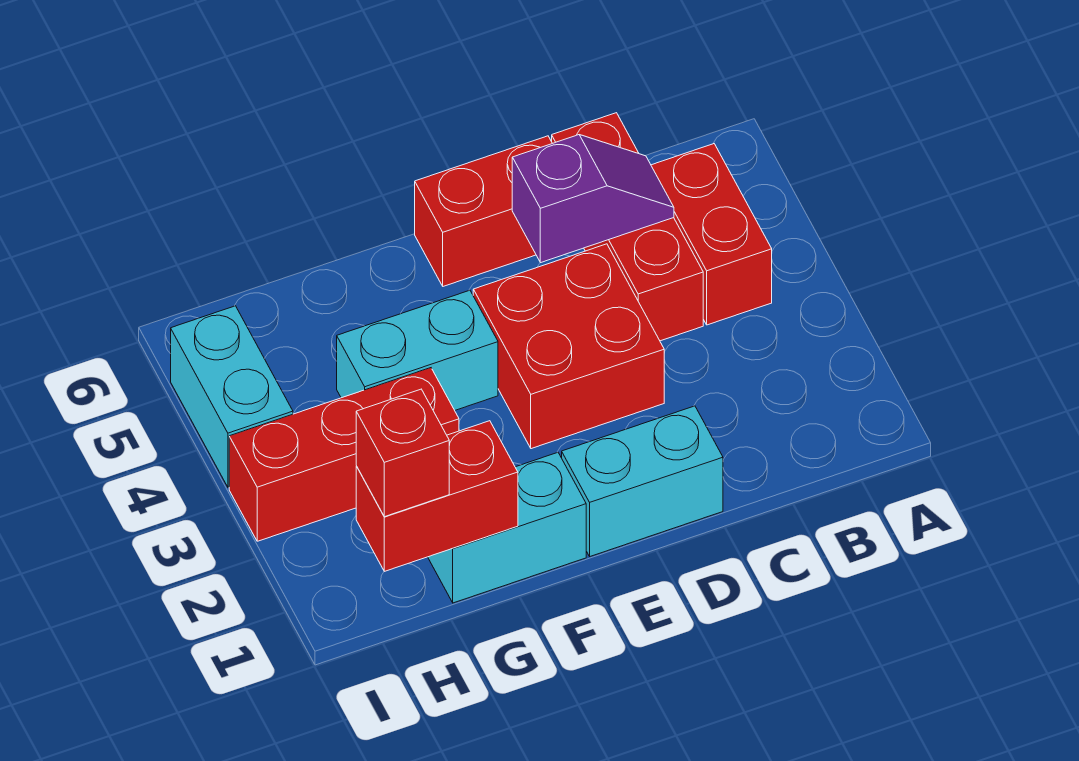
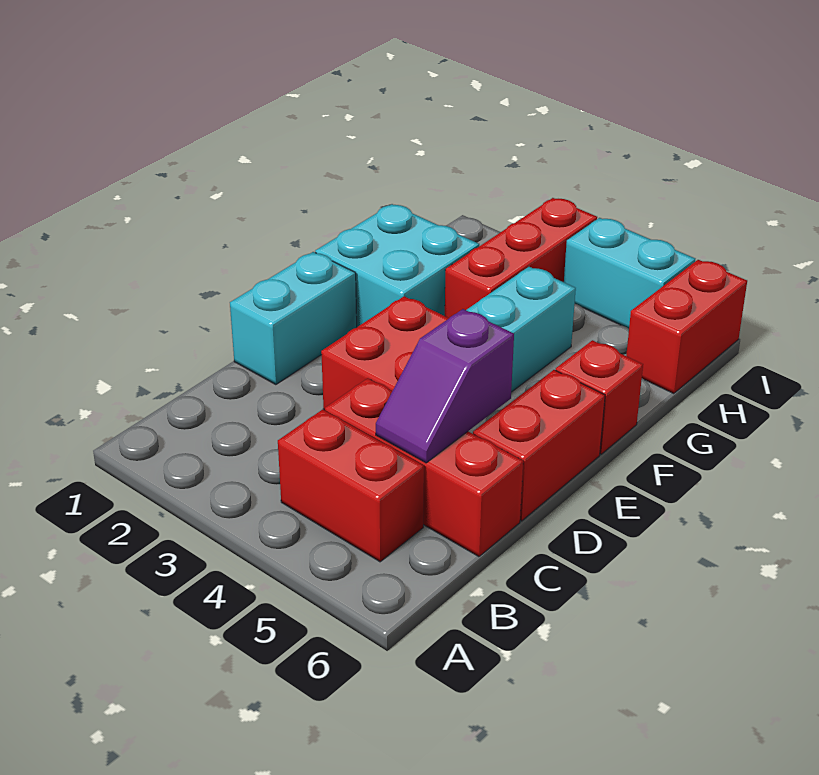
cyan brick F1:G1 level 1 -> cyan brick F1:G2 level 1
red brick G1:H1 level 2 -> red brick H6:I6 level 1
red brick H1 level 3 -> red brick F6 level 1

